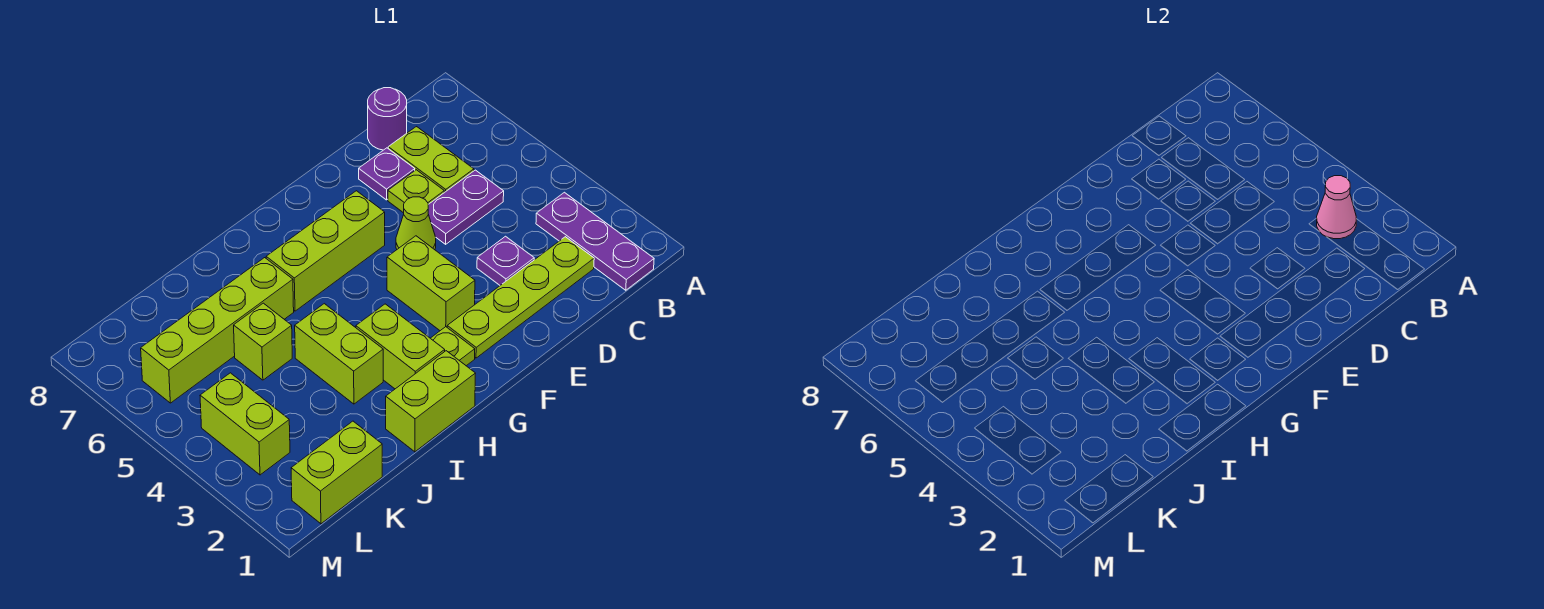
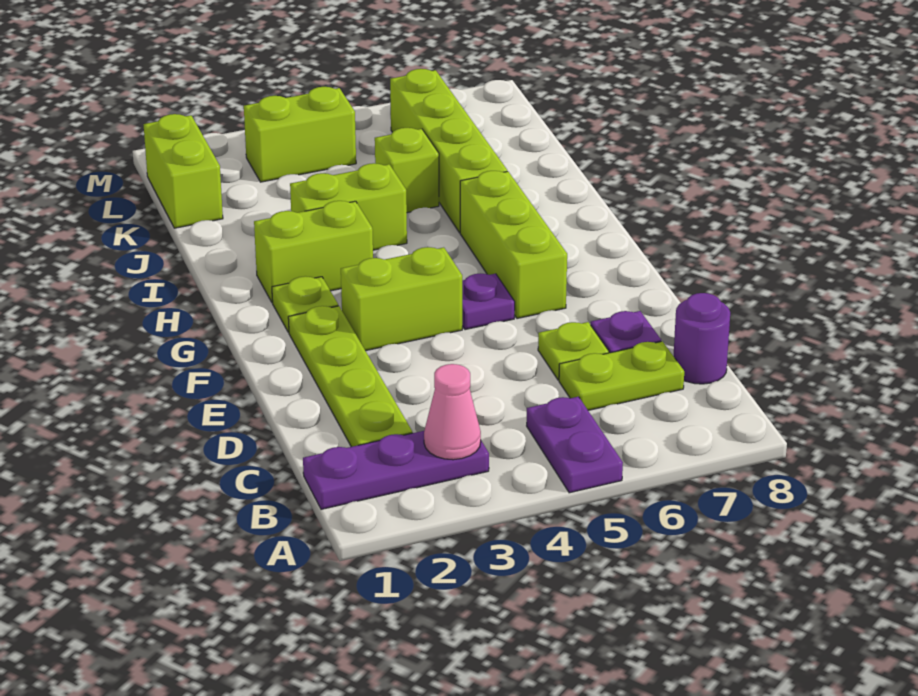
purple plate C5:D5 level 1 -> purple plate A5:B5 level 1
purple plate D3 level 1 -> purple plate F5 level 1
lime cone E5 level 1 -> none
lime brick H1:I1 level 1 -> none

